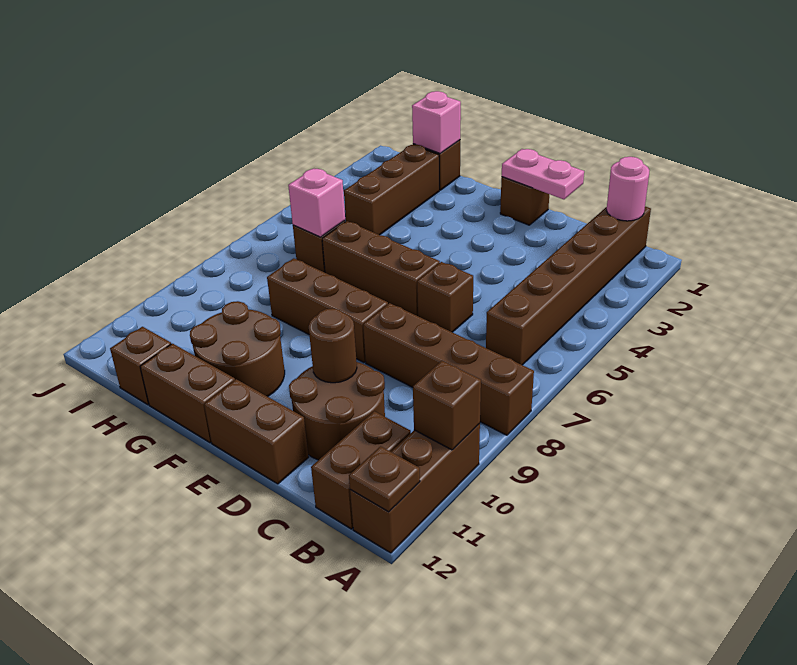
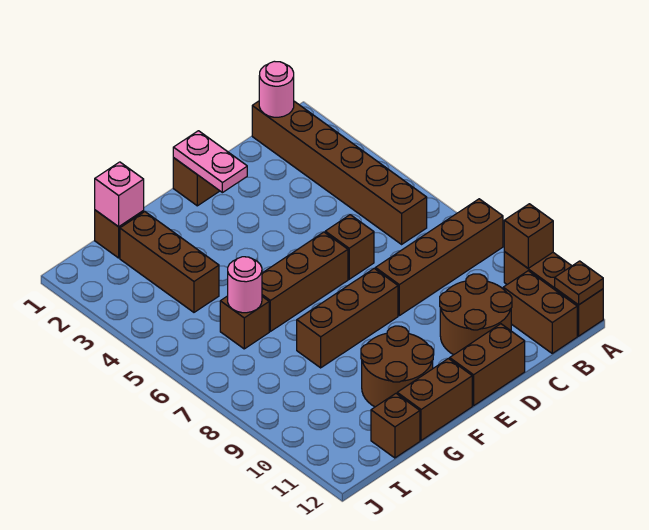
pink plate D1:E1 level 2 -> pink plate E1:E2 level 2
brown round brick D10 level 2 -> none
pink brick H6 level 2 -> pink round brick H6 level 2

